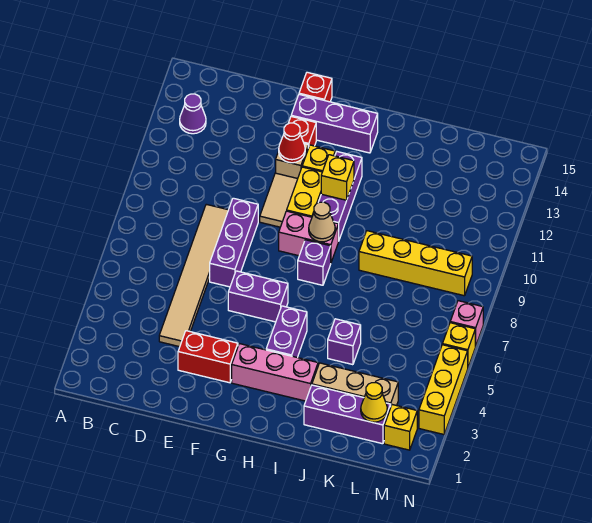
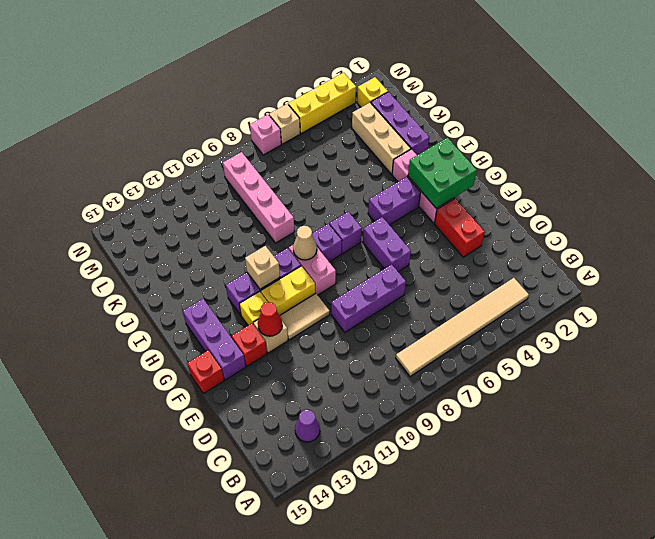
tan tile D4:D9 level 1 -> tan tile B3:B8 level 1
none -> green brick G2:H3 level 2
yellow brick H11 level 2 -> tan brick H11 level 2
purple brick J5 level 1 -> purple brick H7 level 1
yellow brick J9:M9 level 1 -> pink brick J9:M9 level 1
yellow cone L2 level 2 -> none
yellow brick N6 level 1 -> tan brick N6 level 1

